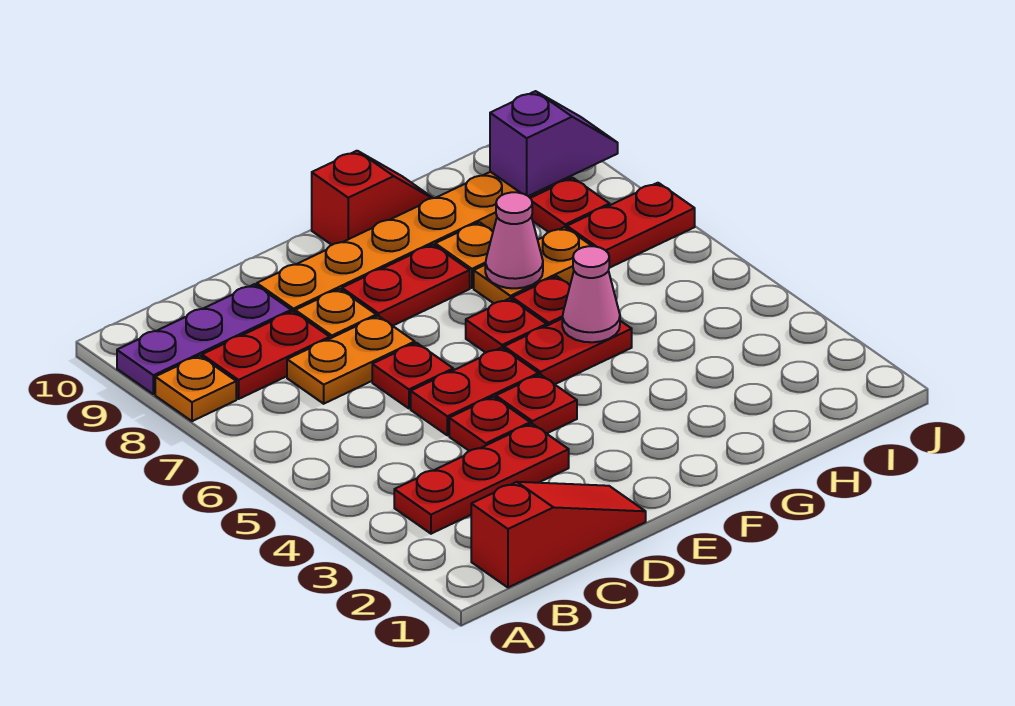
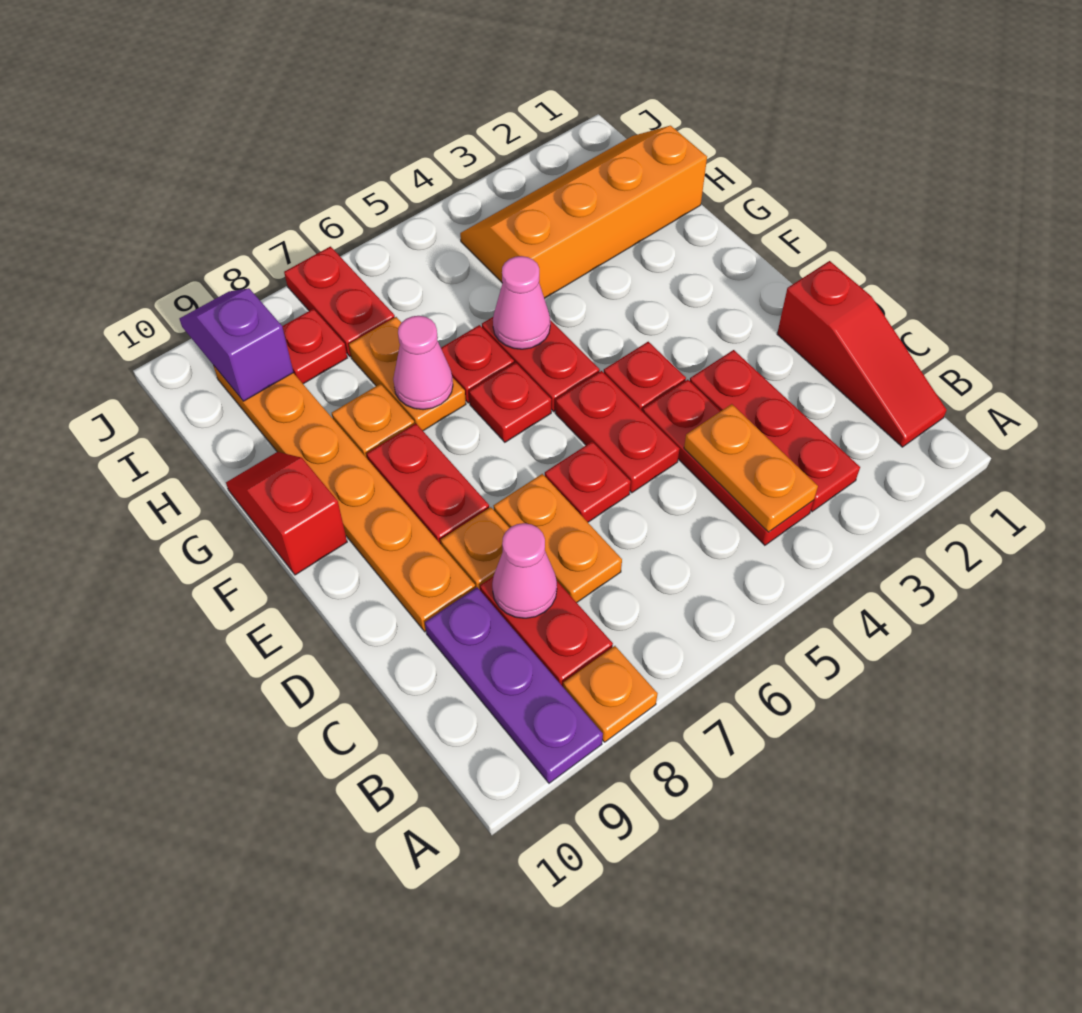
red slope B1:D1 level 1 top B -> red slope B1:D1 level 1 top D
none -> orange plate B4:C4 level 2
none -> pink cone C8 level 2
red plate D4 level 1 -> red plate B4:D4 level 1
none -> orange slope H1:I4 level 1 top H

